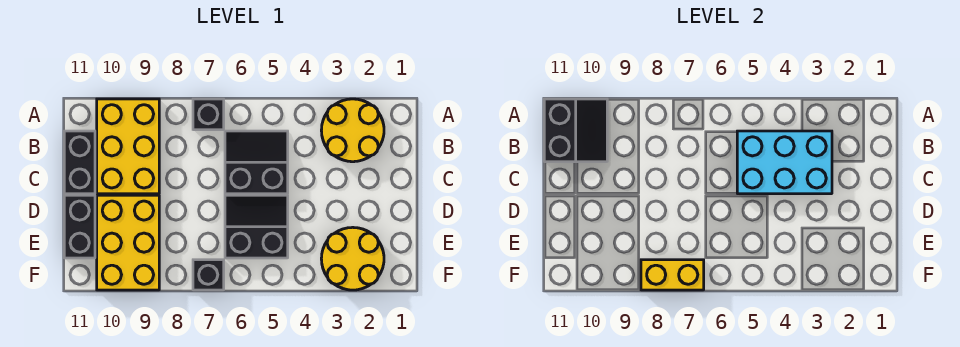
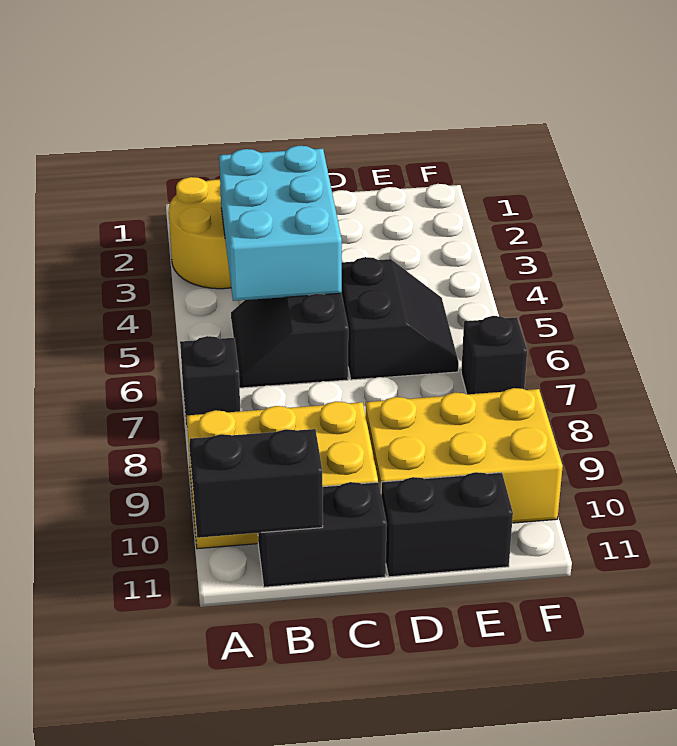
black slope D5:E6 level 1 top E -> black slope D5:E6 level 1 top D
yellow round brick E2:F3 level 1 -> none
yellow brick F7:F8 level 2 -> none

